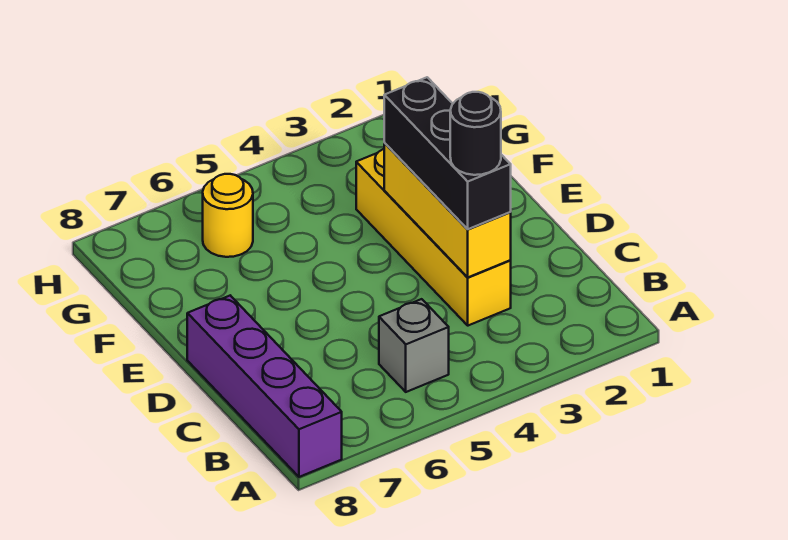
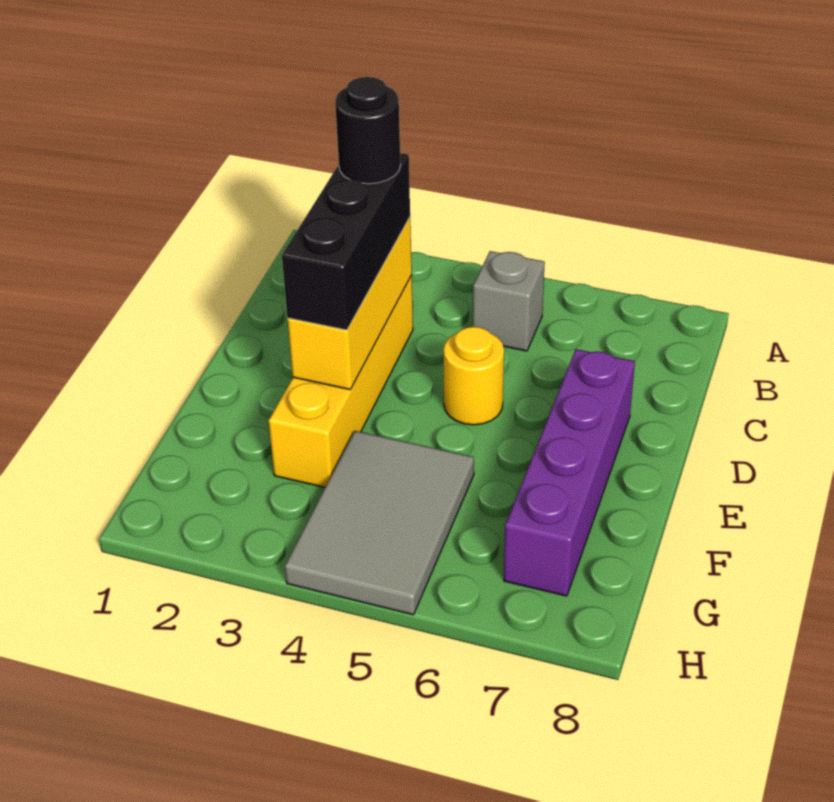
purple brick A8:D8 level 1 -> purple brick D7:G7 level 1
none -> grey tile F4:H5 level 1
yellow round brick G6 level 1 -> yellow round brick D5 level 1

